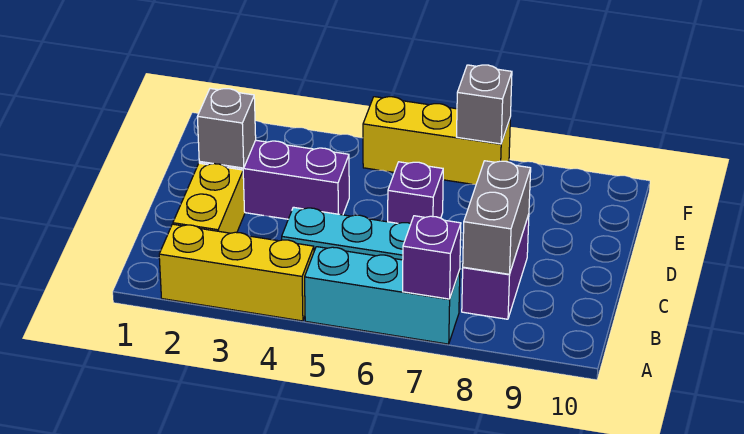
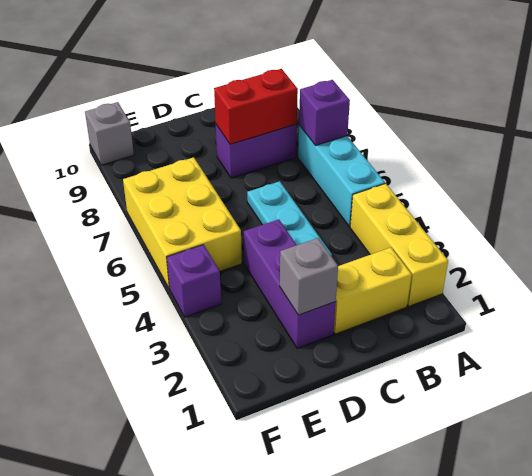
grey brick B8:C8 level 2 -> red brick B8:C8 level 2
purple brick D6 level 1 -> purple brick F4 level 1
yellow brick F5:F7 level 1 -> yellow brick E5:F7 level 1
grey brick F7 level 2 -> grey brick F10 level 1

